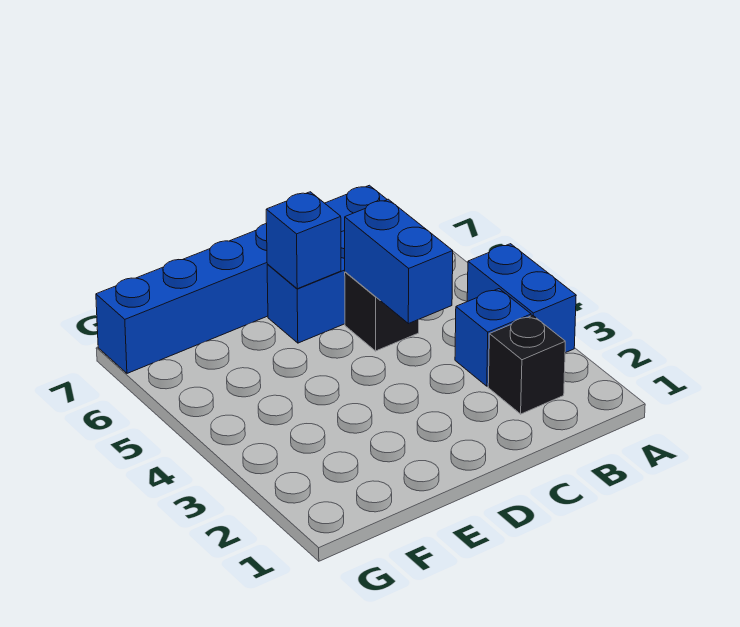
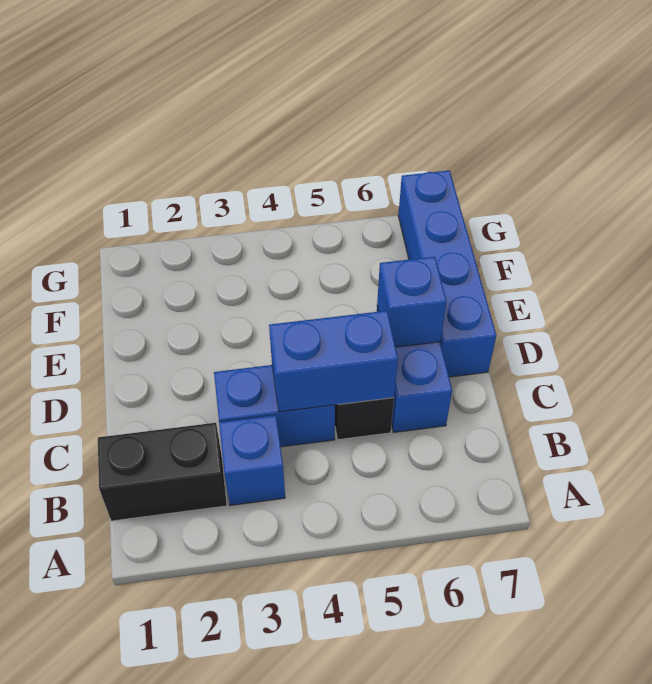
blue brick A3:A4 level 1 -> blue brick C3:C4 level 1
black brick B2 level 1 -> black brick B1:B2 level 1
blue brick B7:G7 level 1 -> blue brick D7:G7 level 1

